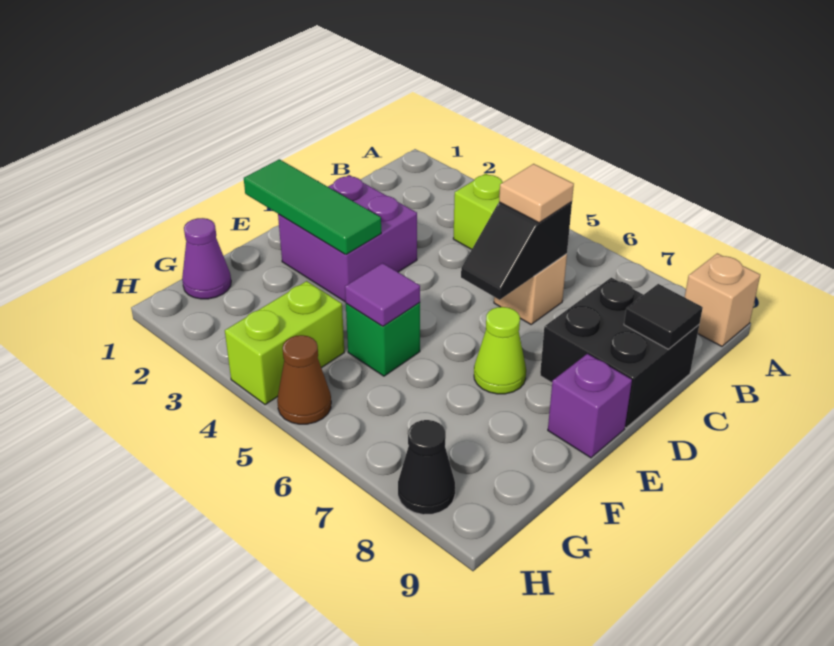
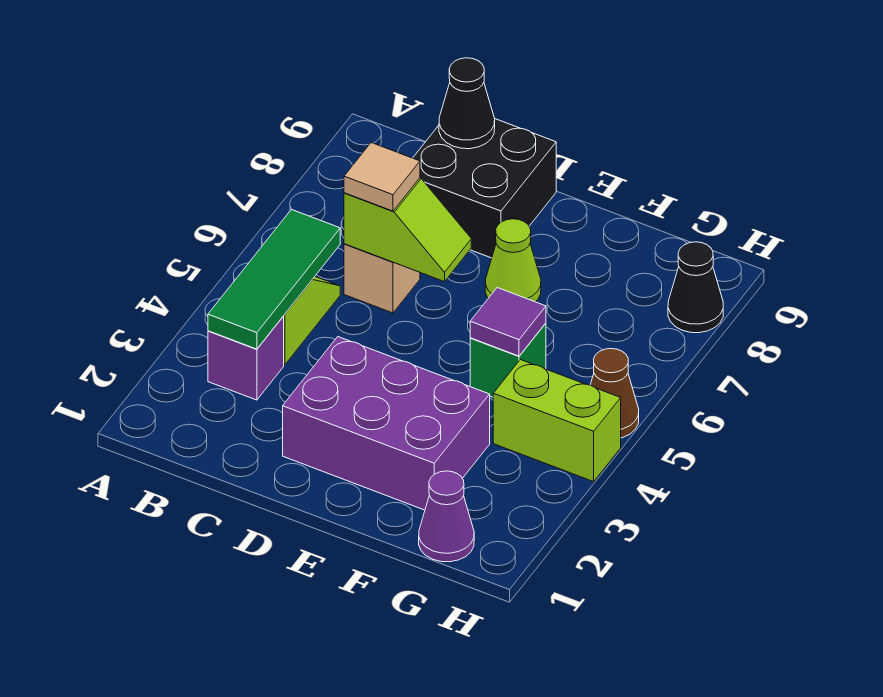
tan brick A9 level 1 -> none
black slope C6:D6 level 2 top C -> lime slope C6:D6 level 2 top C
black tile C9 level 2 -> black cone C9 level 2
purple brick D2:E3 level 1 -> purple brick D2:F3 level 1
green tile E1:E3 level 2 -> green tile B3:B5 level 2
purple brick E9 level 1 -> purple brick B3 level 1

